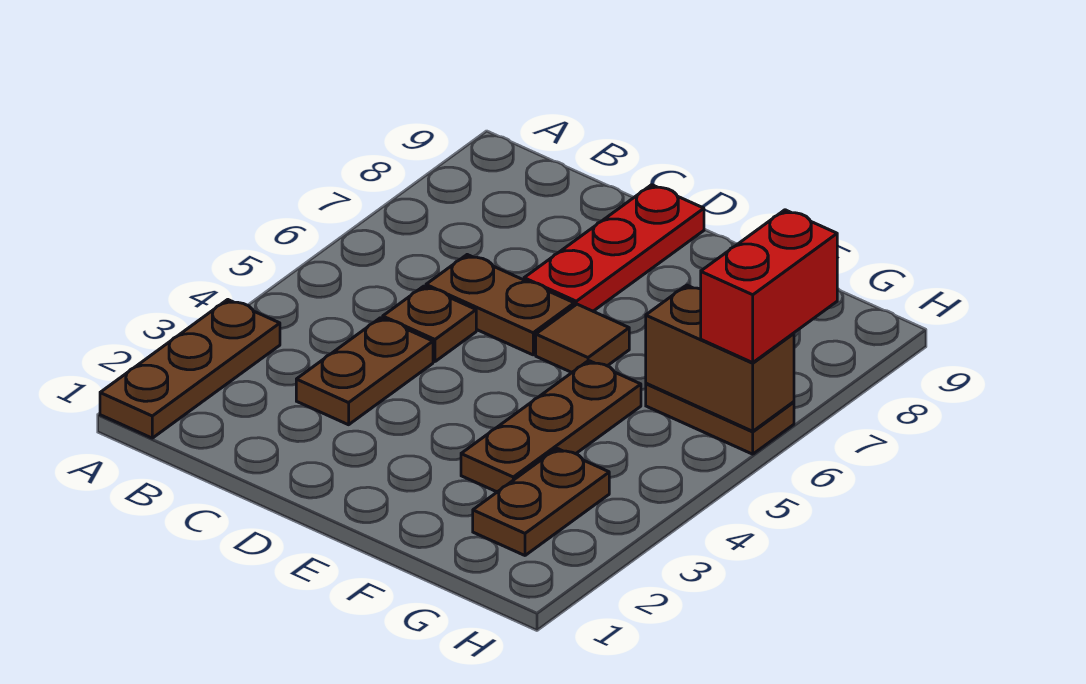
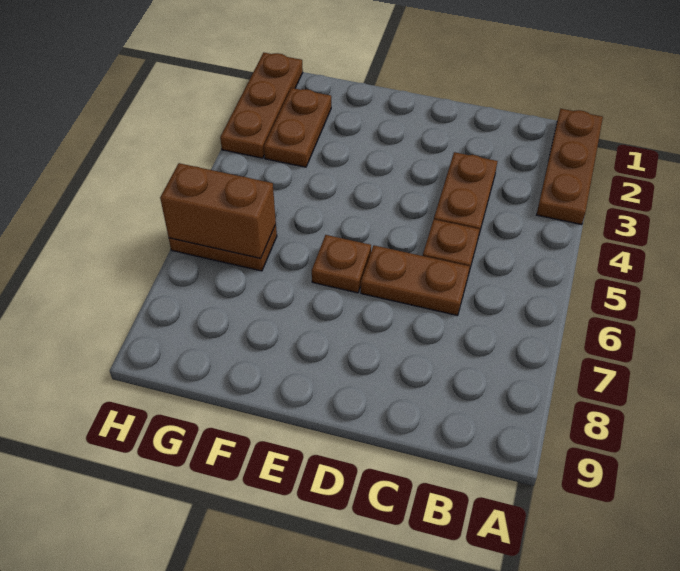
red plate D7:D9 level 1 -> none
brown tile E6 level 1 -> brown plate E6 level 1
brown plate F3:F5 level 1 -> brown plate H1:H3 level 1
red brick H6:H7 level 3 -> none

